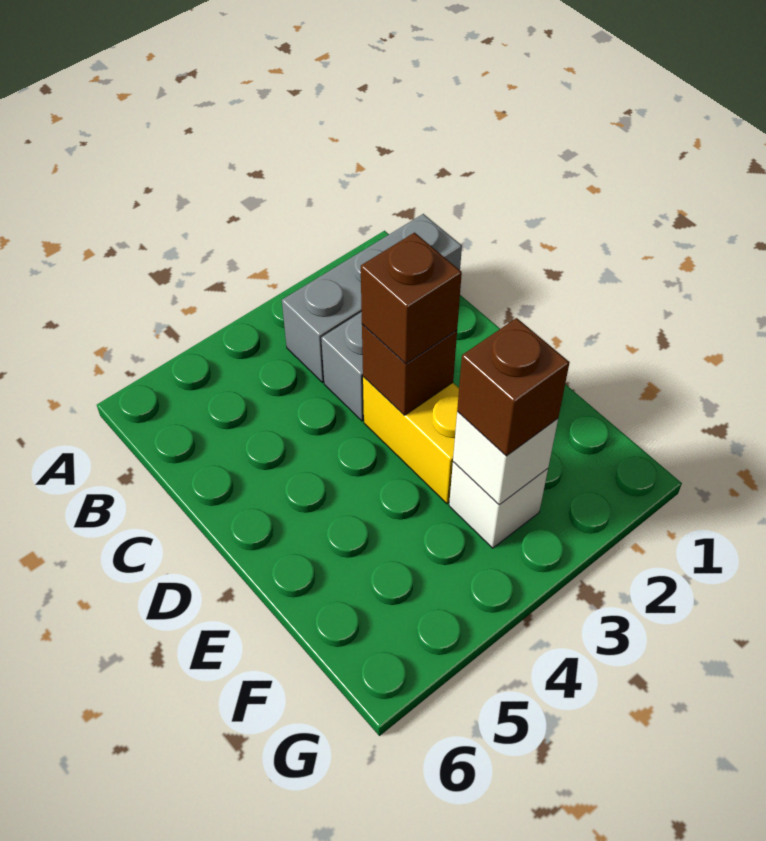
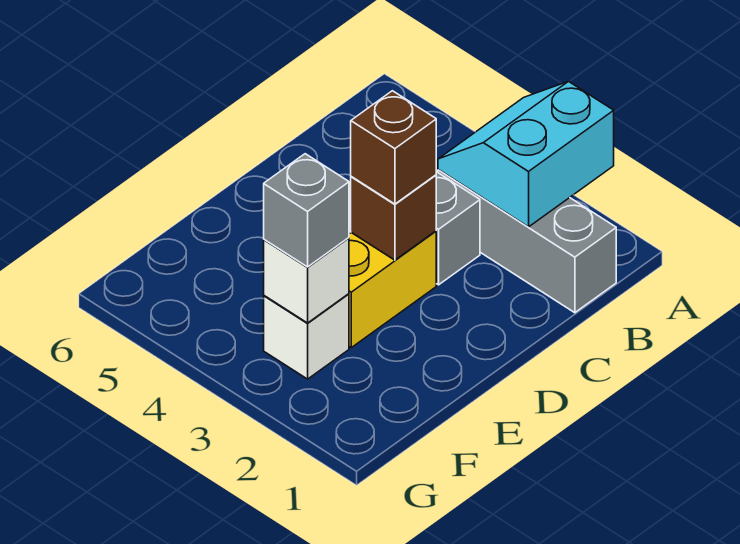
none -> cyan slope A2:B3 level 2 top 2
brown brick F3 level 3 -> grey brick F3 level 3

